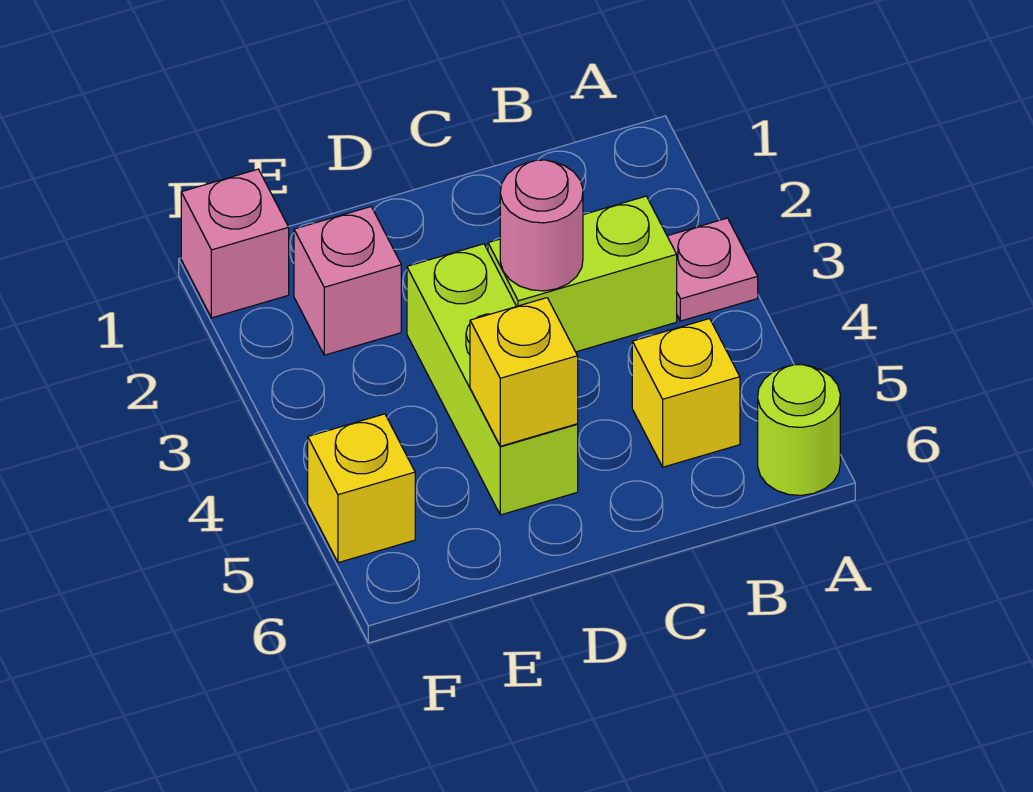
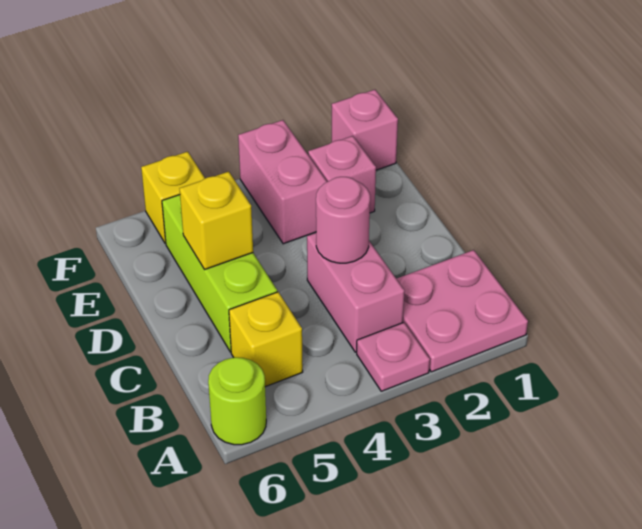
none -> pink plate A1:B2 level 1
lime brick B3:C3 level 1 -> pink brick B3:C3 level 1
lime brick D3:D5 level 1 -> lime brick C5:E5 level 1
none -> pink brick E3:F3 level 1

